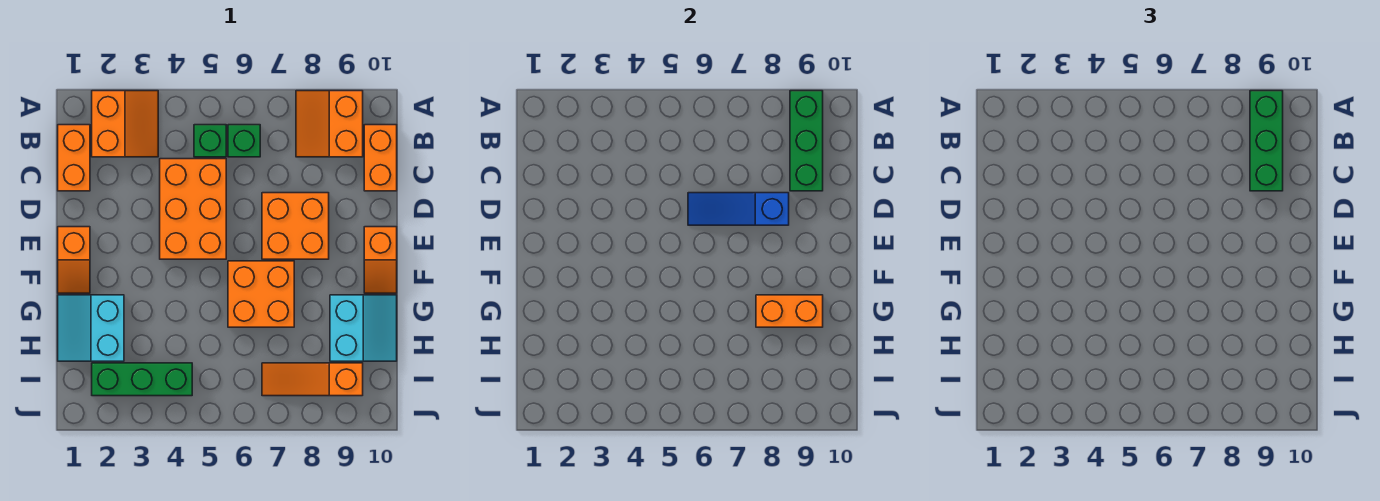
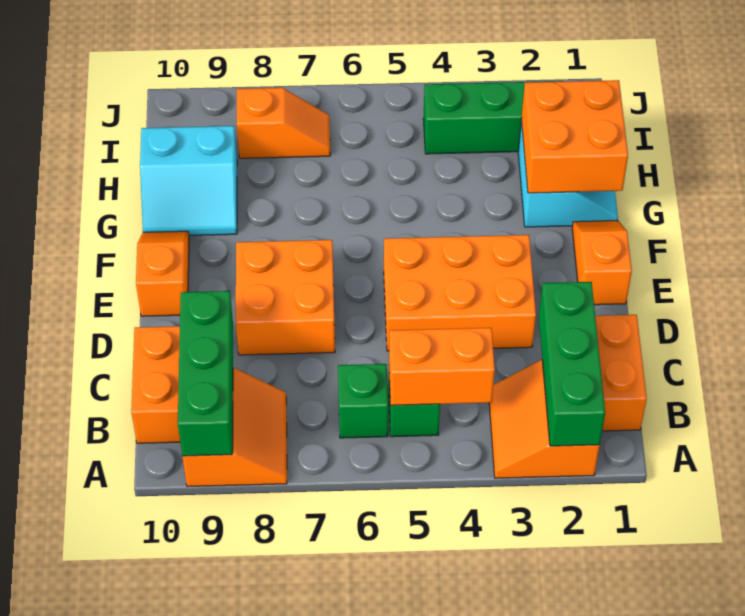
green brick A9:C9 level 3 -> green brick A2:C2 level 2
orange brick C4:E5 level 1 -> orange brick D3:E5 level 1
blue slope D6:D8 level 2 top 8 -> none
orange brick F6:G7 level 1 -> orange brick G1:H2 level 2
orange brick G8:G9 level 2 -> orange brick B4:B5 level 2
cyan slope G9:H10 level 1 top 9 -> cyan slope G9:H10 level 1 top H
orange slope I7:I9 level 1 top 9 -> orange slope I7:I8 level 1 top 8

